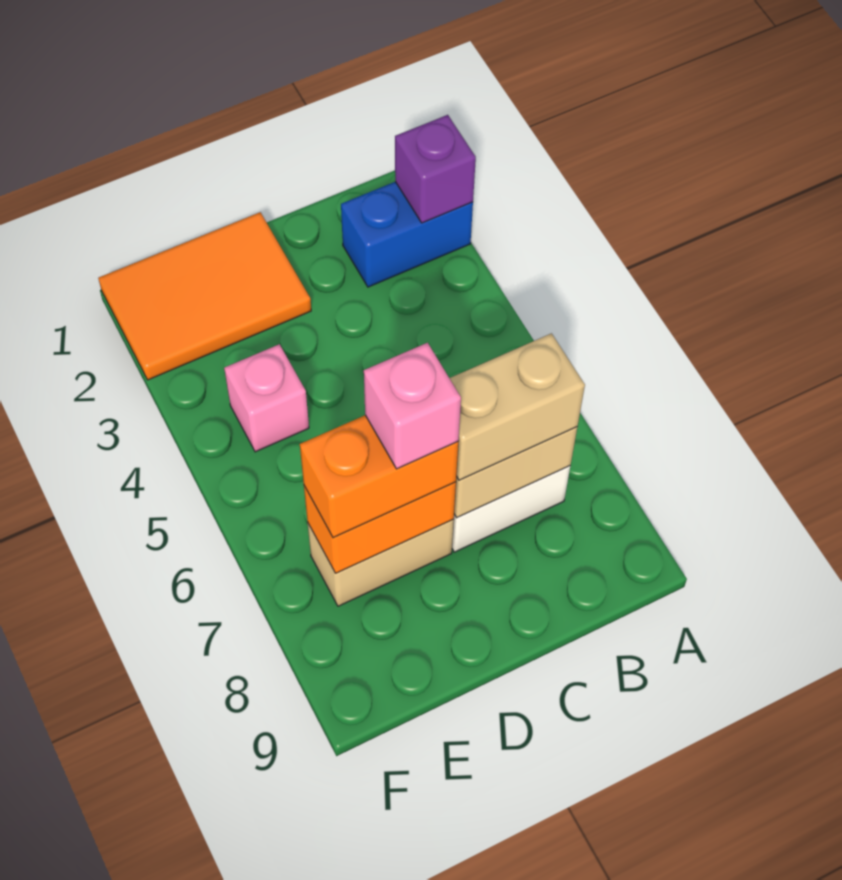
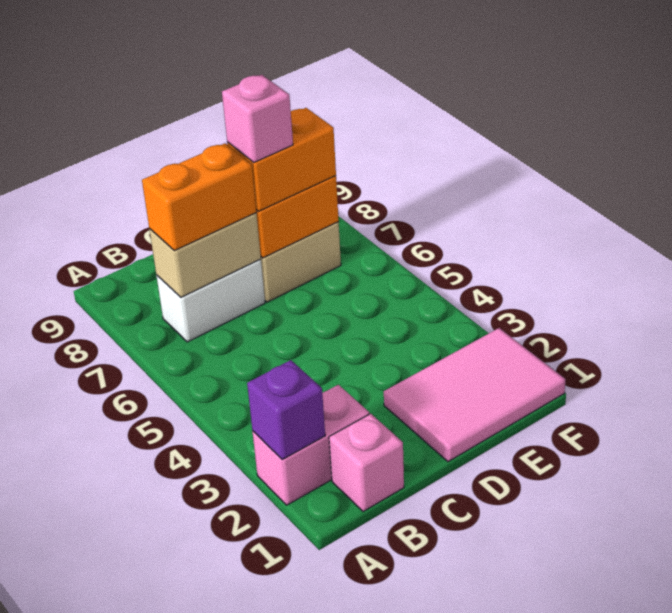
blue brick A2:B2 level 1 -> pink brick A2:B2 level 1
tan brick B7:C7 level 3 -> orange brick B7:C7 level 3
orange tile D1:F2 level 1 -> pink tile D1:F2 level 1
pink brick E4 level 1 -> pink brick B1 level 1

